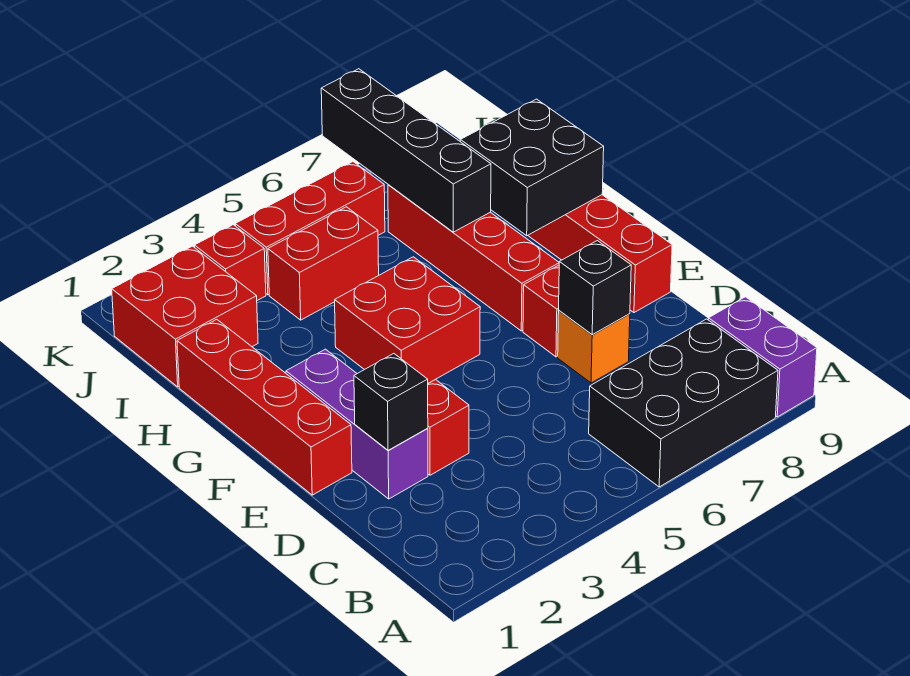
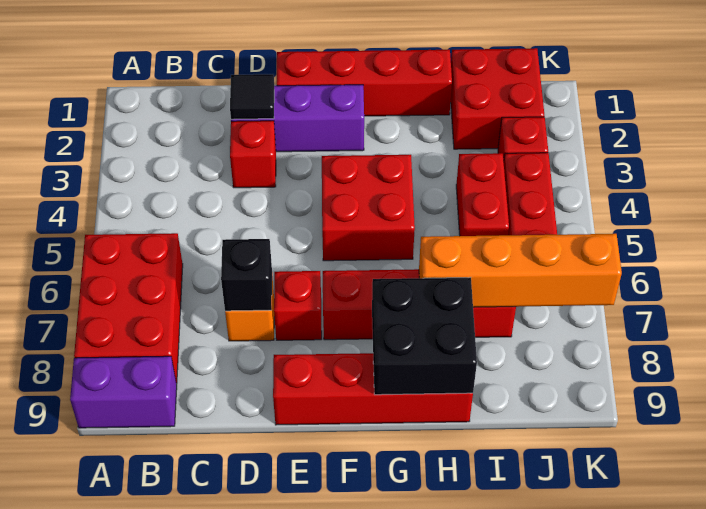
black brick A6:B8 level 1 -> red brick A6:B8 level 1
black brick D2 level 2 -> black tile D2 level 2
black brick H7:K7 level 2 -> orange brick H7:K7 level 2

